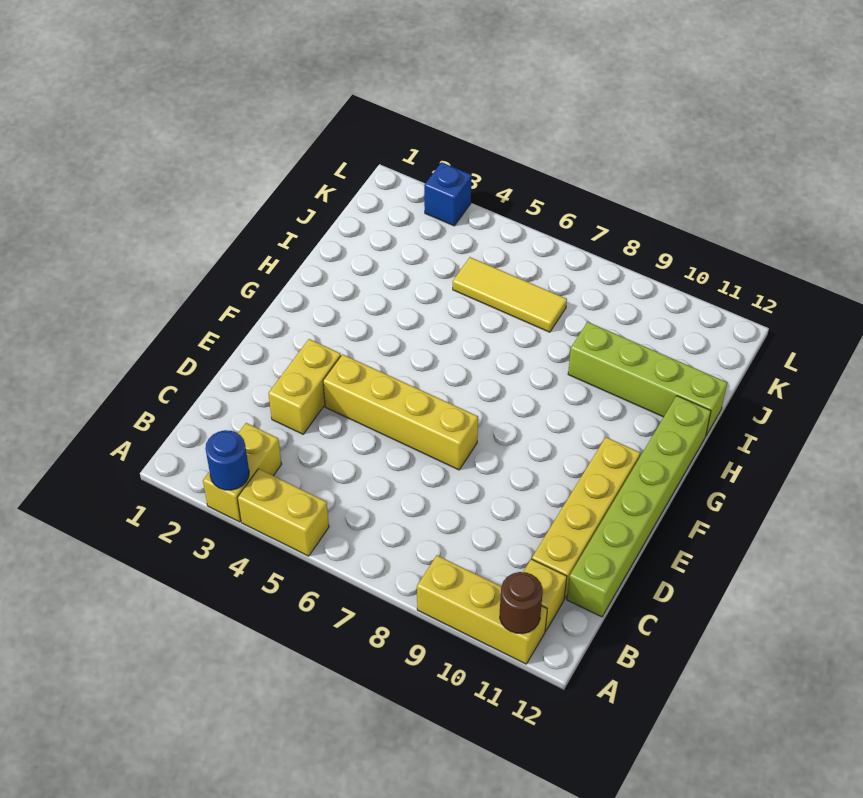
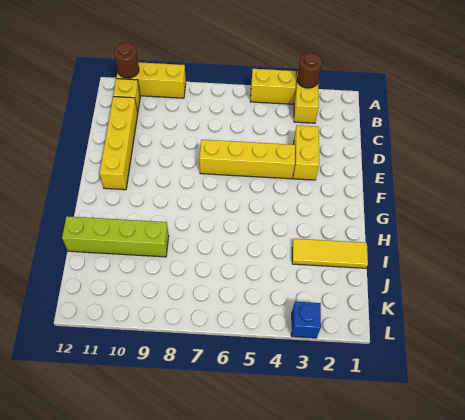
blue round brick A3 level 2 -> brown round brick A3 level 2
lime brick C12:H12 level 1 -> none
yellow tile J5:J7 level 1 -> yellow tile I1:I3 level 1

